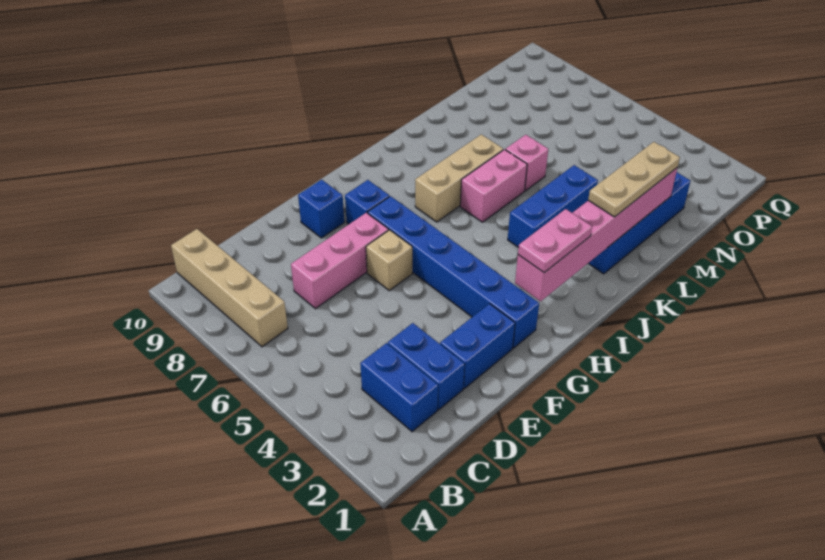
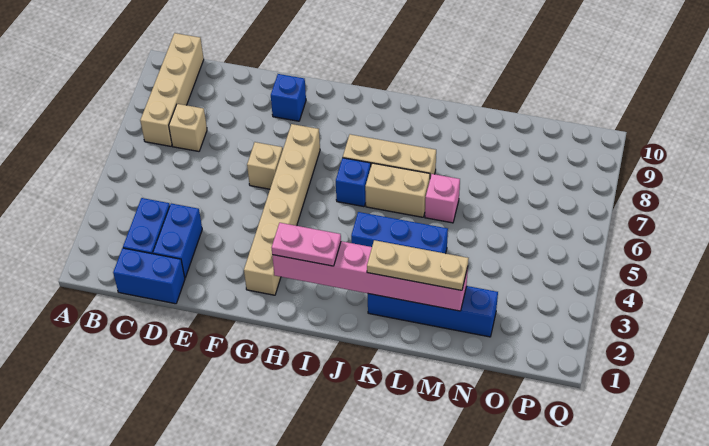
none -> tan brick C7 level 1
pink brick D7:F7 level 1 -> none
blue brick E2:F2 level 1 -> blue brick C1:D1 level 1
blue brick G2:G7 level 1 -> tan brick G2:G7 level 1
blue brick G8 level 1 -> blue brick I6 level 1
pink brick J6:K6 level 1 -> tan brick J6:K6 level 1

